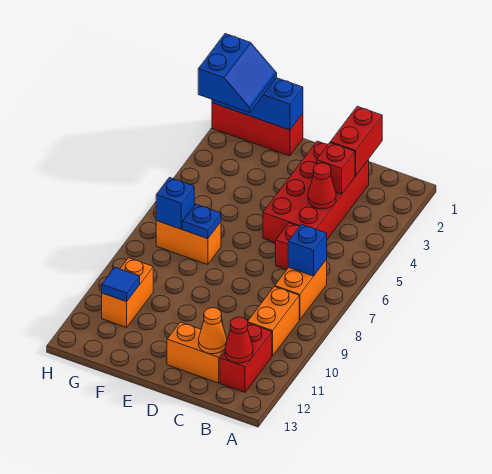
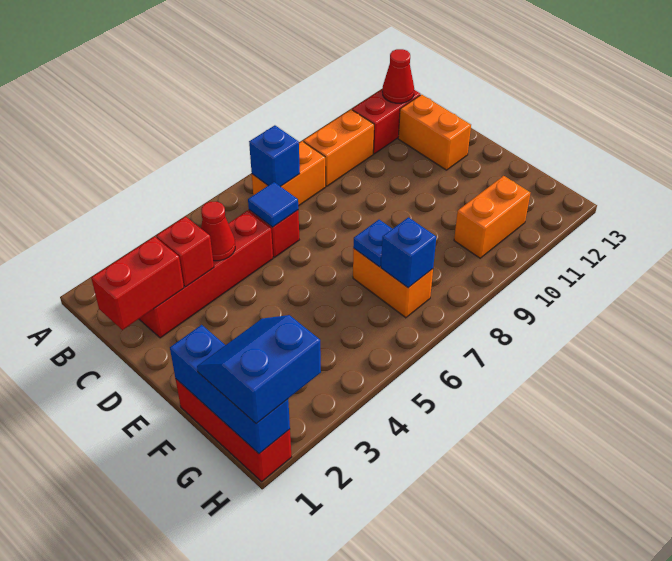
red brick C2:D5 level 1 -> red brick C2:C5 level 1
orange cone C12 level 2 -> none
blue tile G11 level 2 -> blue tile C6 level 2

